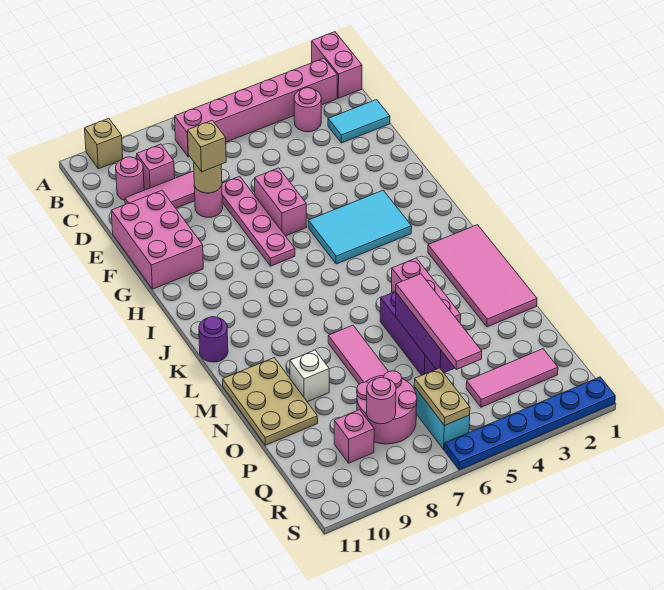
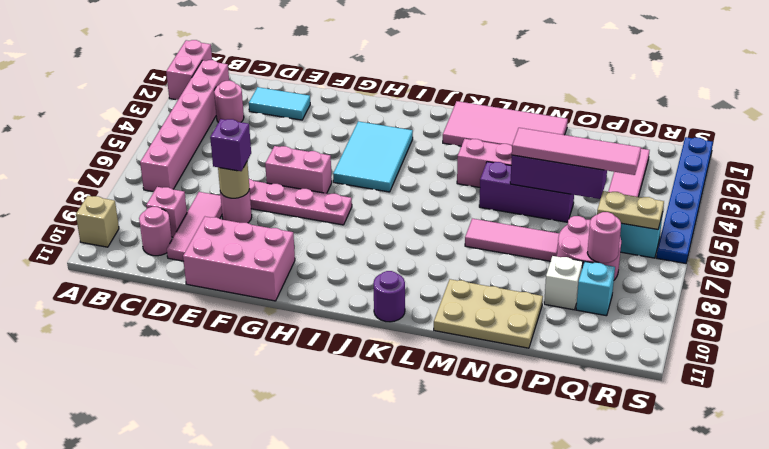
pink brick A1:B1 level 1 -> pink brick A1:A2 level 1
cyan tile D1:D2 level 1 -> cyan tile D2:E2 level 1
tan brick E8 level 3 -> purple brick E8 level 3
white brick N9 level 1 -> white brick P9 level 1
pink brick Q9 level 1 -> cyan brick Q9 level 1

